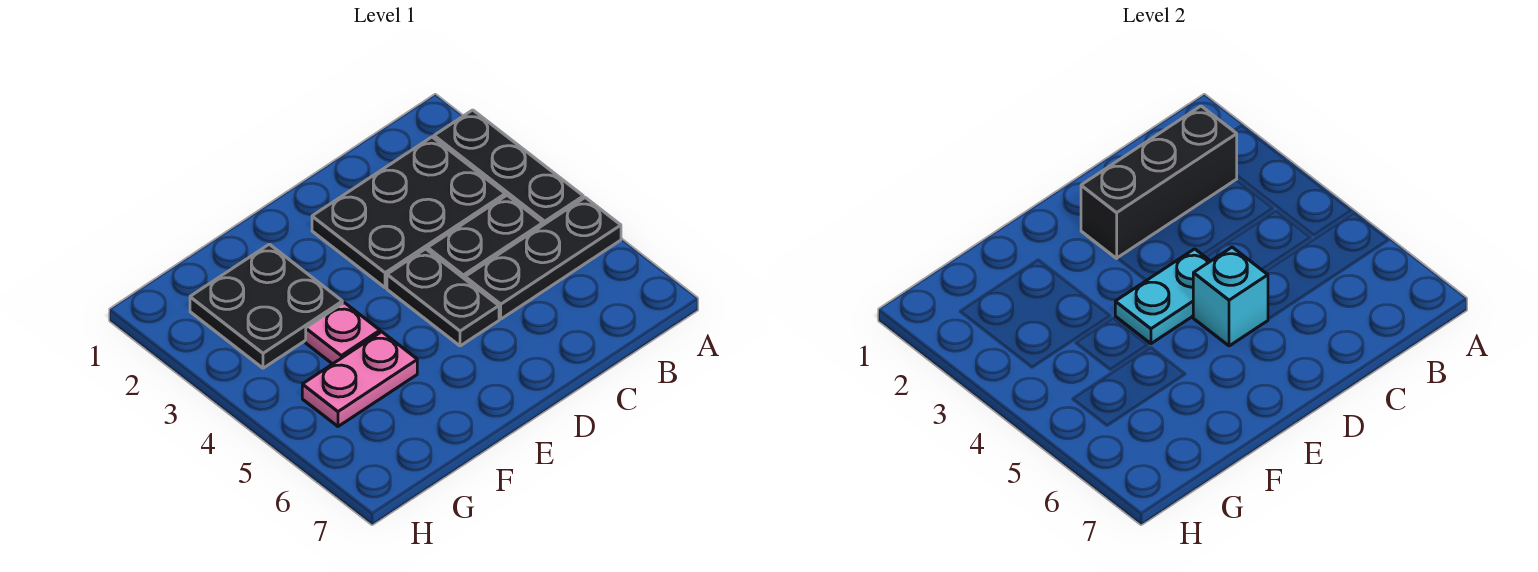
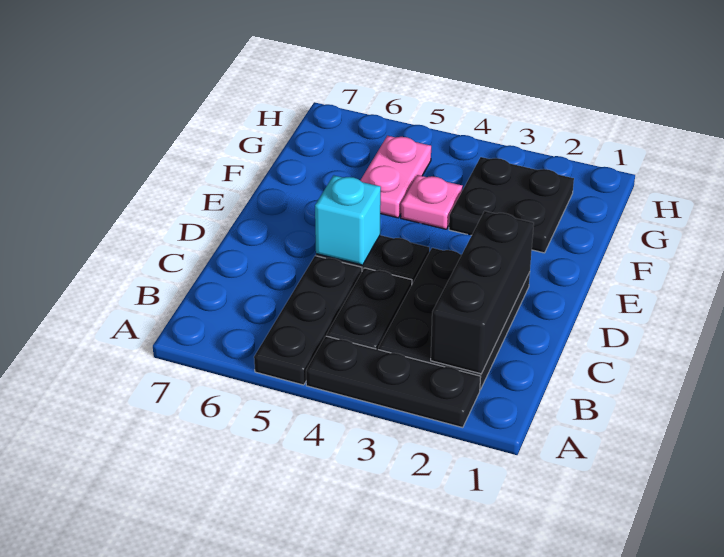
cyan plate D4:E4 level 2 -> none

